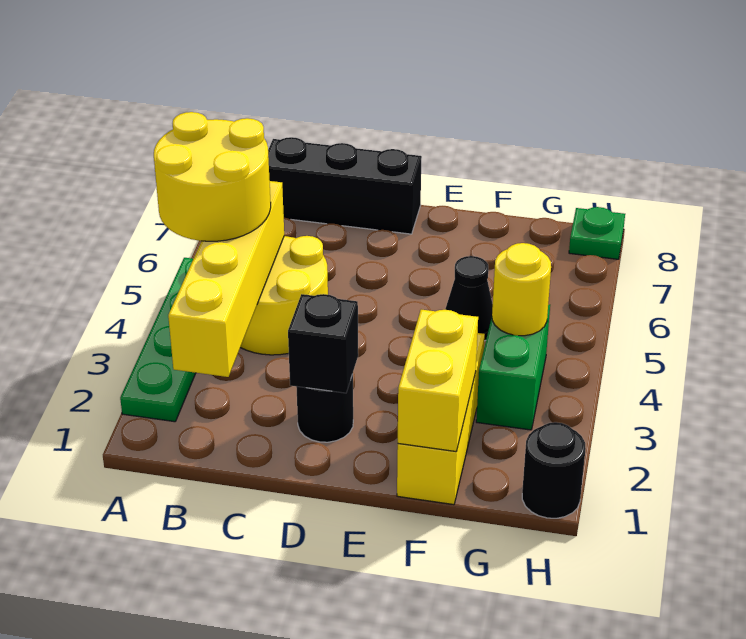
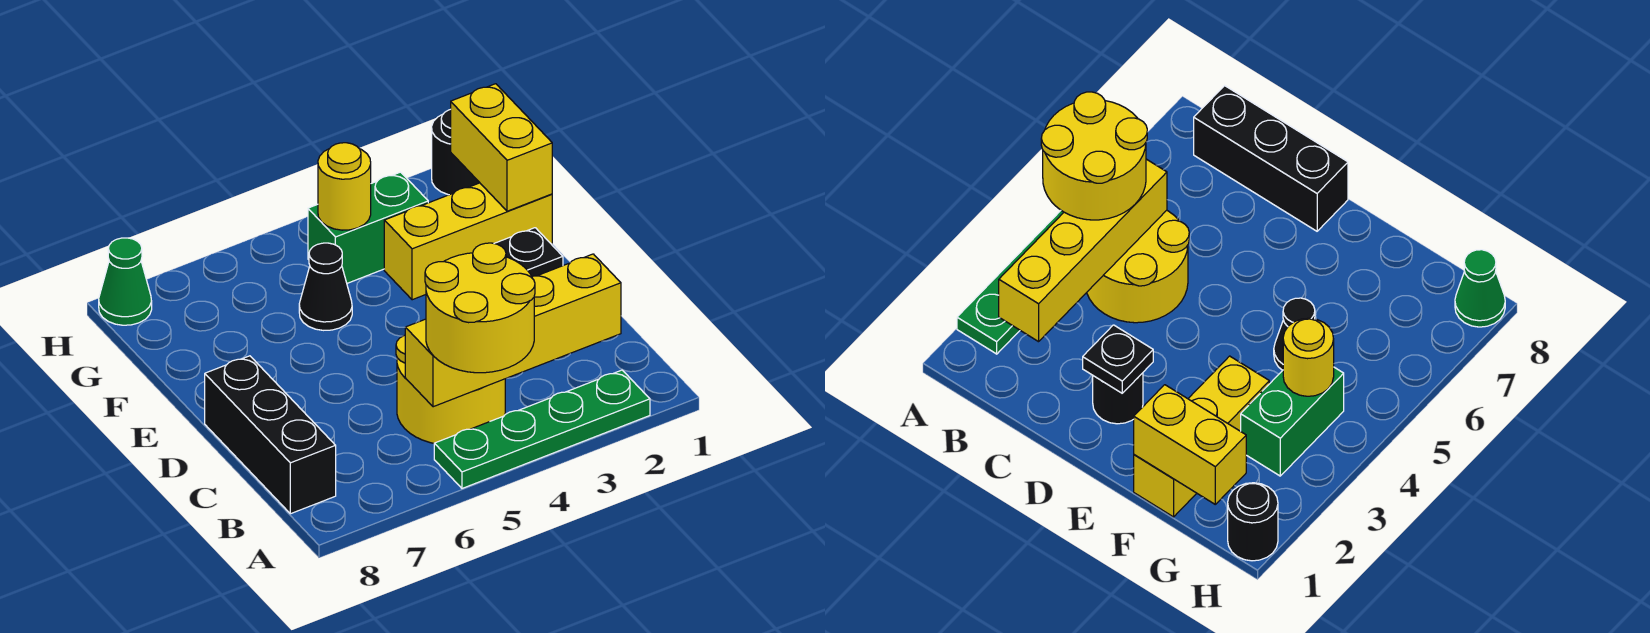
black brick D2 level 2 -> black plate D2 level 2
yellow brick F1:F2 level 2 -> yellow brick F1:G1 level 2
green plate H8 level 1 -> green cone H8 level 1

